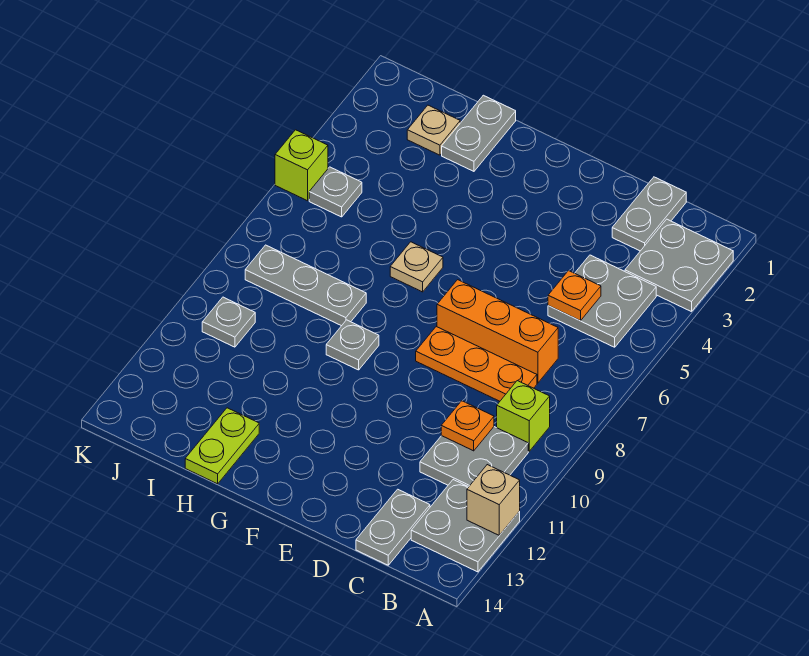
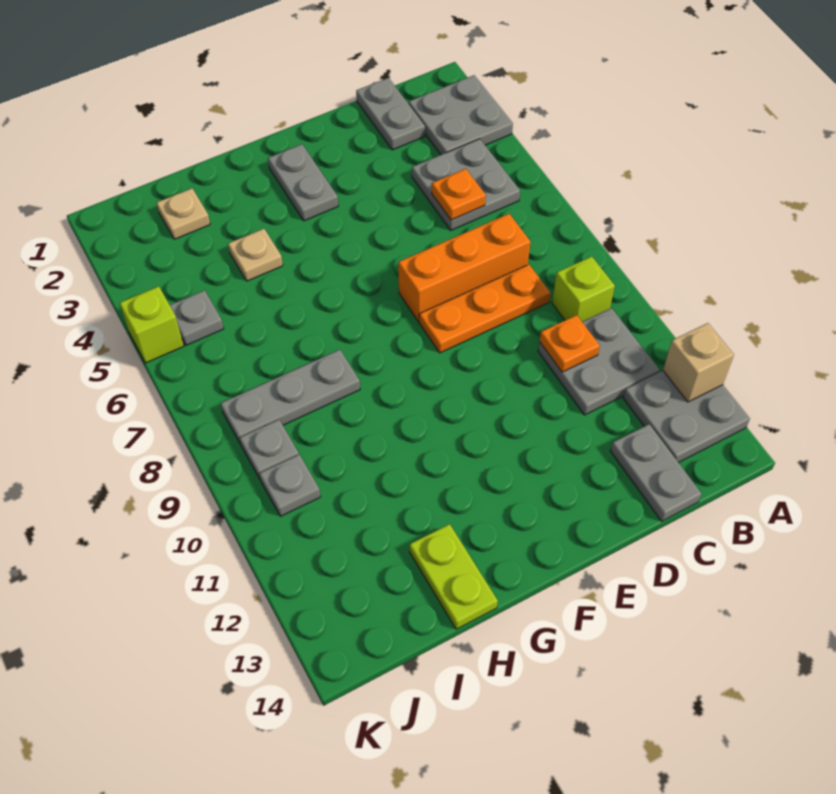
tan plate G6 level 1 -> tan plate H4 level 1
grey plate G9 level 1 -> grey plate J9 level 1
grey plate H1:H2 level 1 -> grey plate F2:F3 level 1

